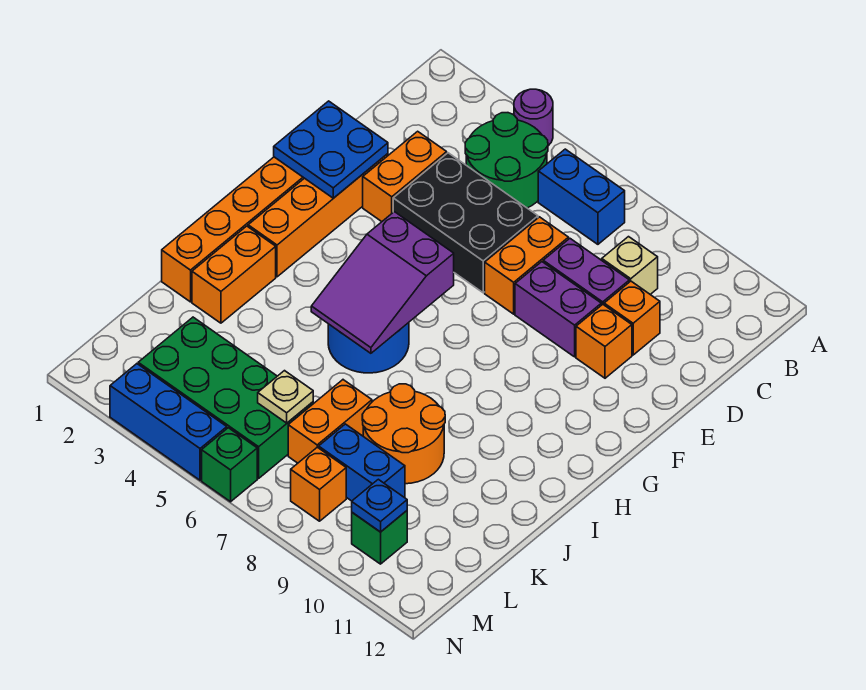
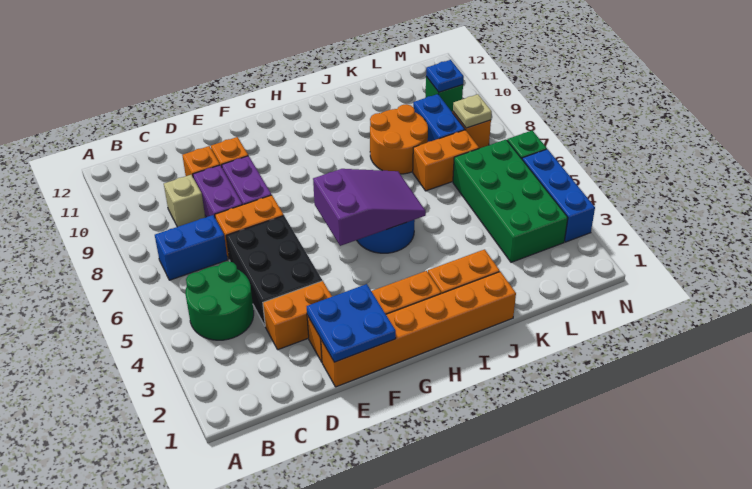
purple round brick A4 level 1 -> none
blue brick B6:B7 level 1 -> blue brick B7:C7 level 1
tan plate L6 level 2 -> tan plate M8 level 2

